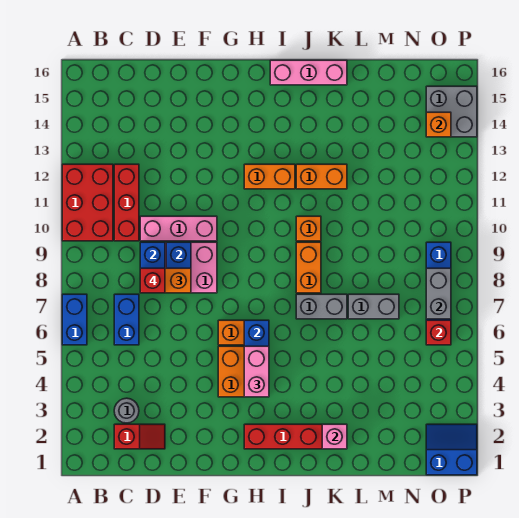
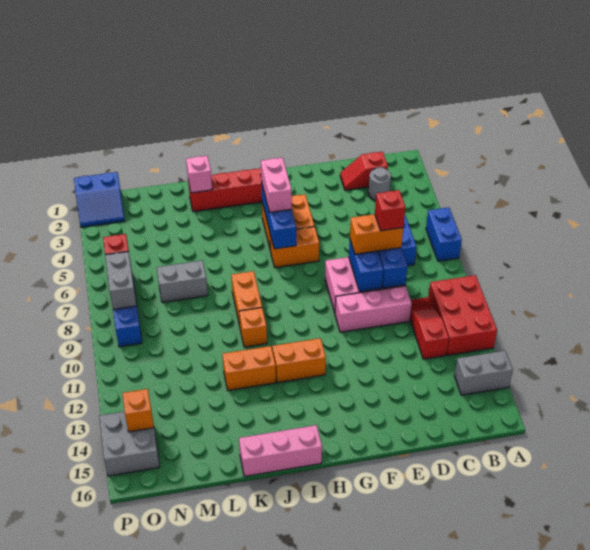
red brick C10:C12 level 1 -> red slope C10:C12 level 1 top 12
grey brick J7:K7 level 1 -> grey brick A14:B14 level 1

